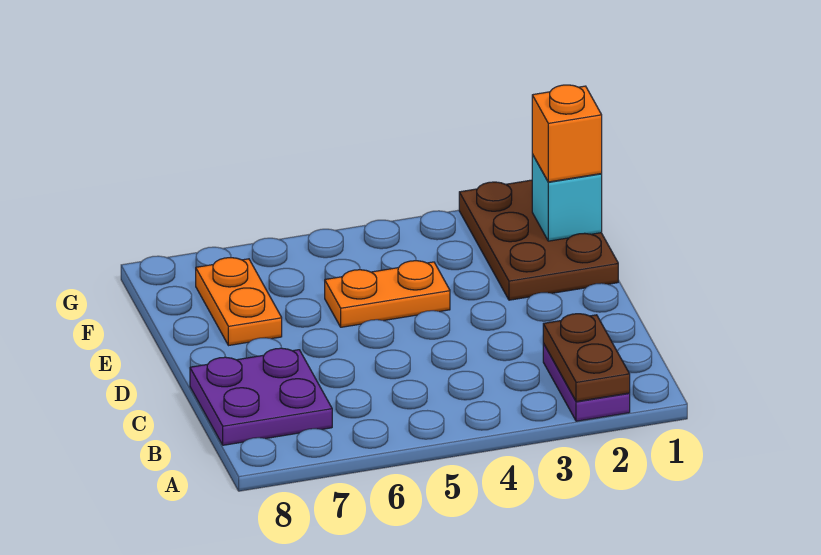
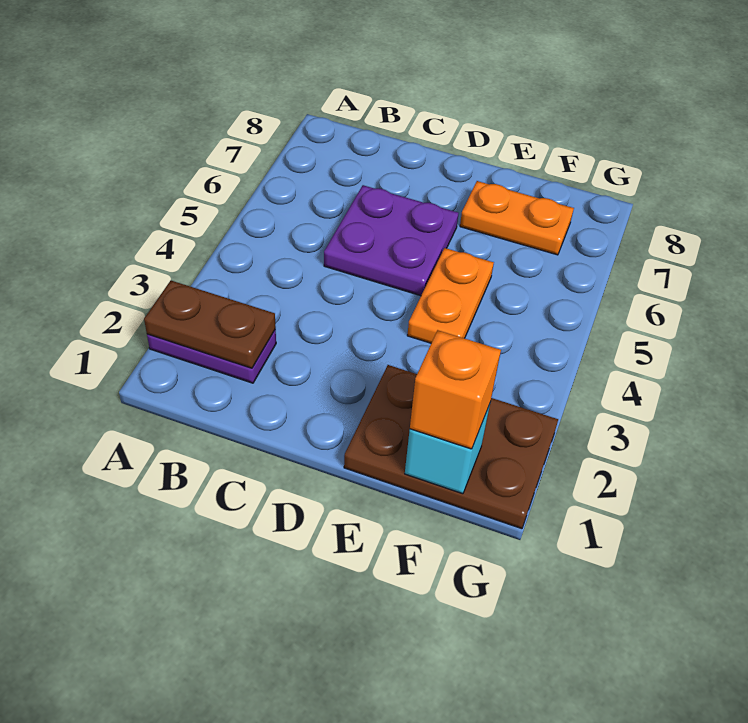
purple plate B7:C8 level 1 -> purple plate C5:D6 level 1

